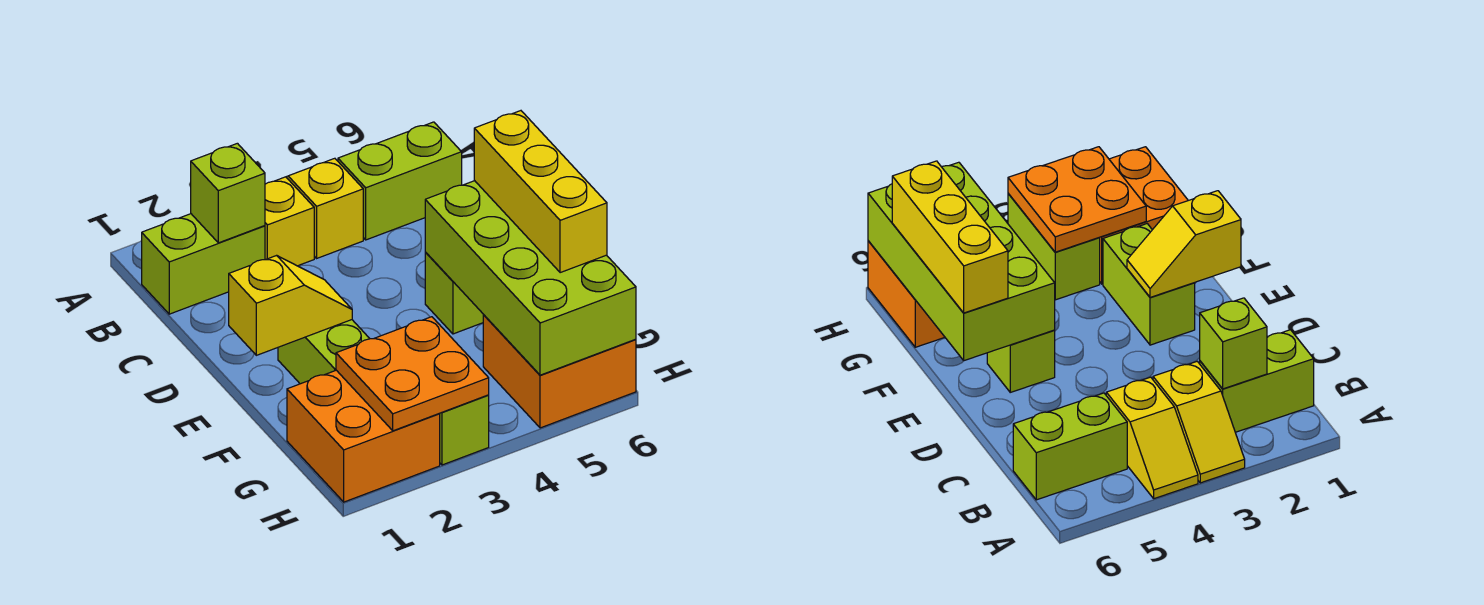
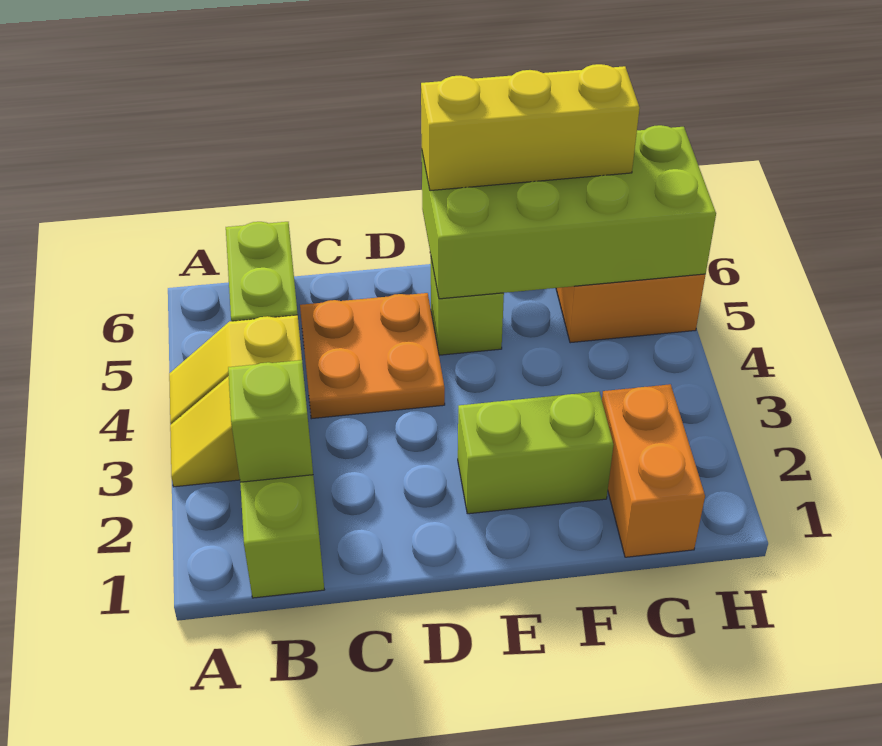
yellow slope E1:E2 level 2 top 1 -> none
orange brick G1:H2 level 1 -> orange brick G1:G2 level 1
orange plate G2:H3 level 2 -> orange plate C4:D5 level 1
lime brick G3:H3 level 1 -> none

